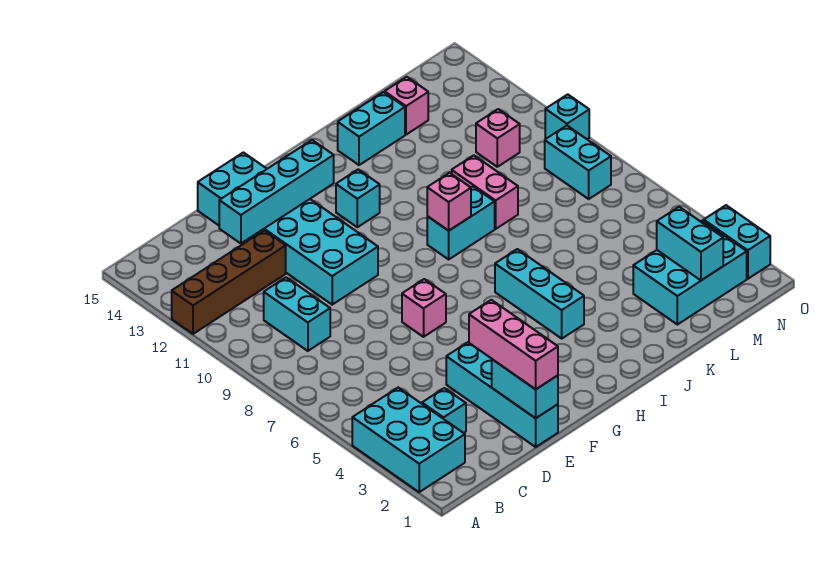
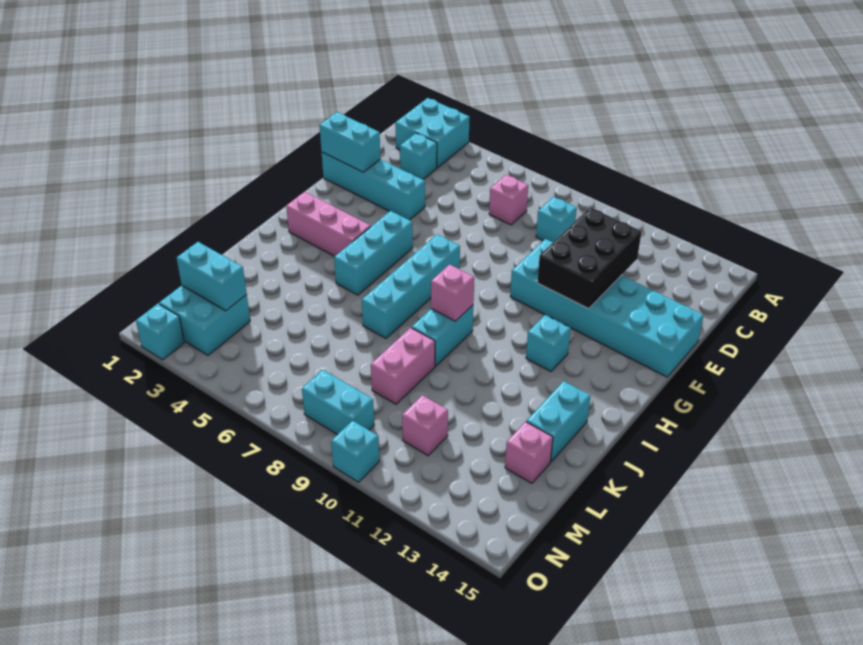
cyan brick A2:B4 level 1 -> cyan brick A2:B3 level 1
brown brick A12:D12 level 1 -> none
cyan brick C9:C10 level 1 -> cyan brick C9 level 1
none -> black brick D11:F12 level 2
cyan brick D13:G13 level 2 -> cyan brick G7:J7 level 1
pink brick E1:E3 level 3 -> pink brick H2:H4 level 1
pink brick F7 level 1 -> pink brick C7 level 1
cyan brick I4:I6 level 1 -> cyan brick G5:I5 level 1
pink brick K9:K10 level 1 -> pink brick K9:L9 level 1
cyan brick L2:N3 level 1 -> cyan brick M2:N3 level 1
cyan brick O2:O3 level 1 -> cyan brick O2 level 1

